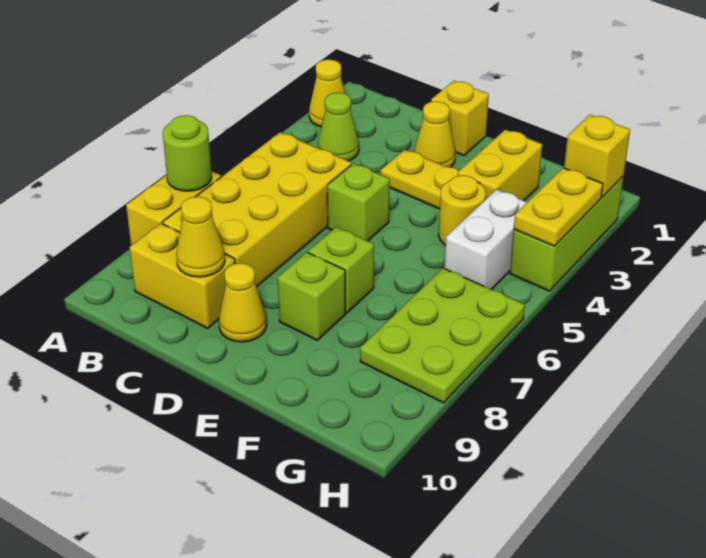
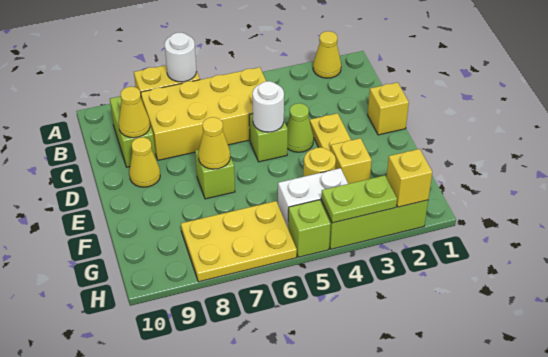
lime round brick A7 level 2 -> white round brick A7 level 2
lime cone B3 level 1 -> lime cone D4 level 1
yellow brick B9:C9 level 1 -> lime brick B9:C9 level 1
yellow cone D2 level 1 -> yellow cone E7 level 2
none -> white round brick D5 level 2
lime brick E8 level 1 -> lime brick H5 level 1
yellow brick F2:F3 level 1 -> yellow brick F3 level 1
lime plate G6:H8 level 1 -> yellow plate G6:H8 level 1
yellow plate H3:H4 level 2 -> lime plate H3:H4 level 2

